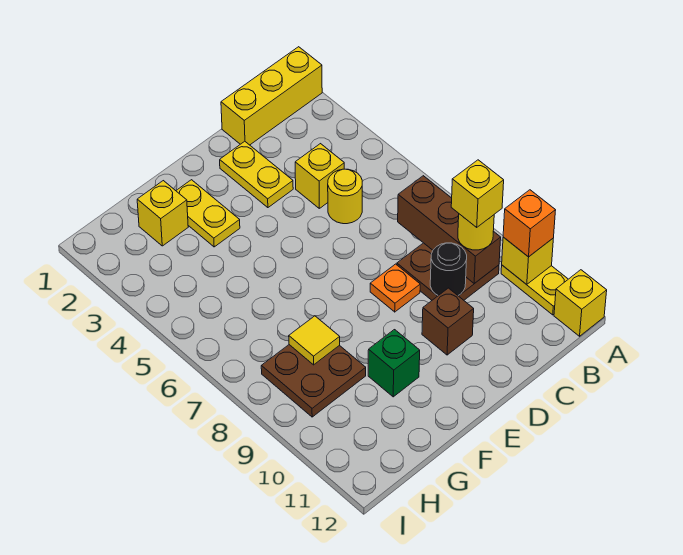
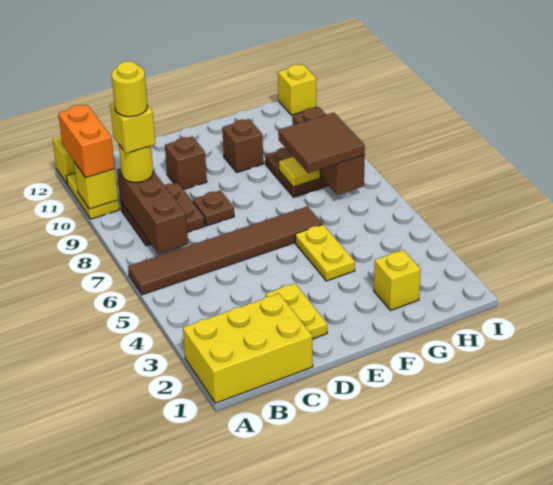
yellow brick A1:C1 level 1 -> yellow brick A1:C2 level 1
none -> brown tile A6:F6 level 1
orange brick A10 level 3 -> orange brick A10:A11 level 3
yellow brick C4 level 1 -> yellow brick I12 level 1
yellow round brick C5 level 1 -> yellow round brick B9 level 5
black round brick C9 level 2 -> none
orange plate D8 level 1 -> brown plate D8 level 1
yellow plate F2:F3 level 1 -> yellow plate F4:F5 level 1
green brick F10 level 1 -> brown brick F10 level 1
none -> brown tile G7:H8 level 3
none -> brown brick H7:H9 level 2

